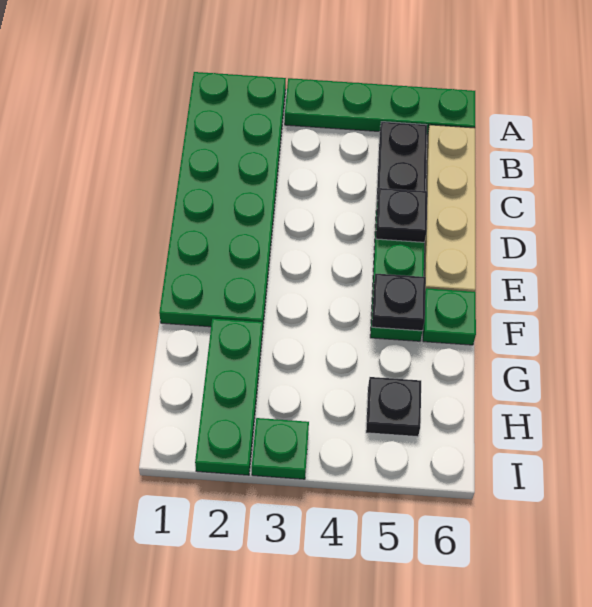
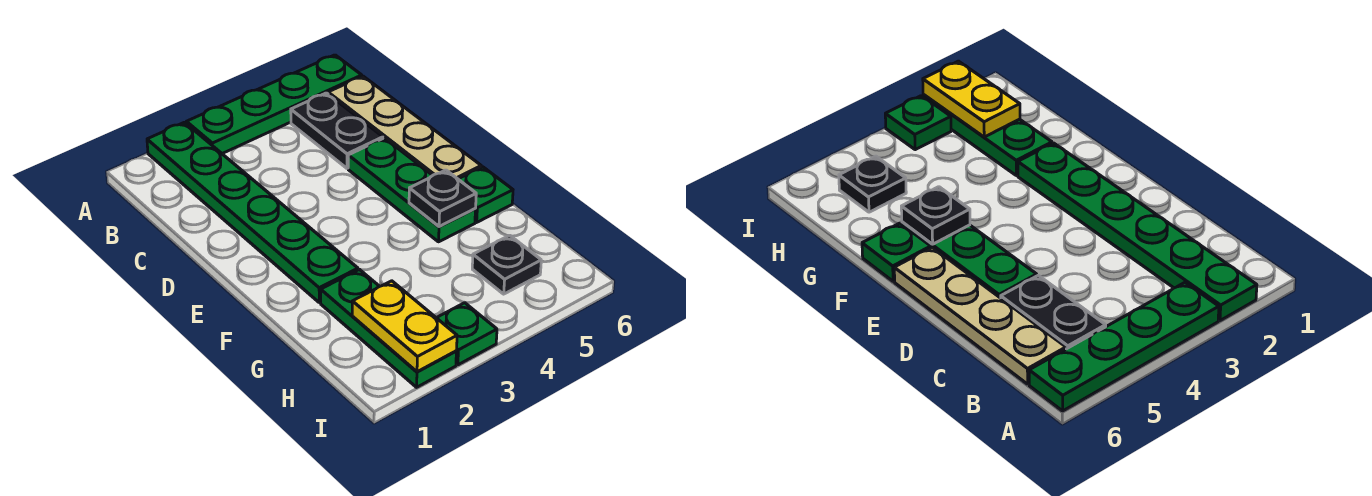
green plate A1:F2 level 1 -> green plate A2:F2 level 1
black plate D5 level 2 -> none
none -> yellow plate H2:I2 level 2

